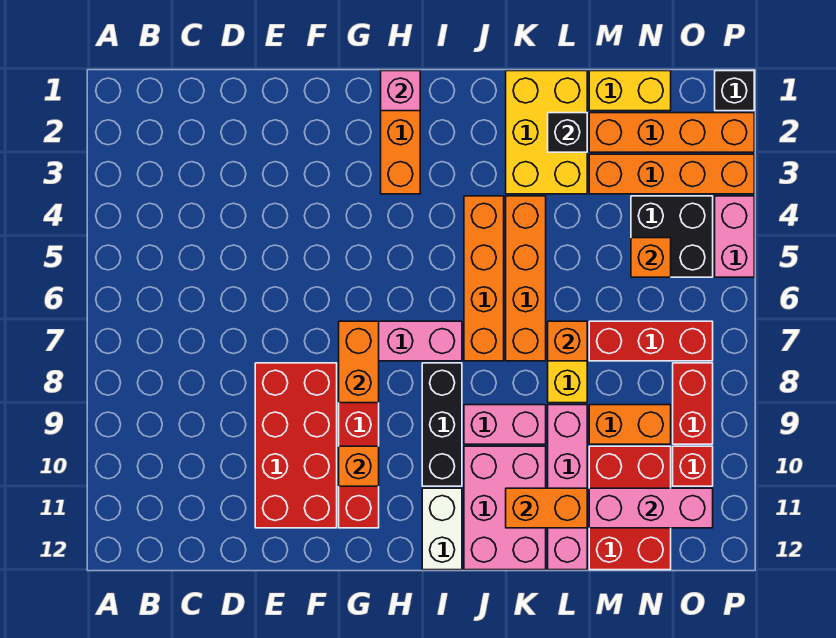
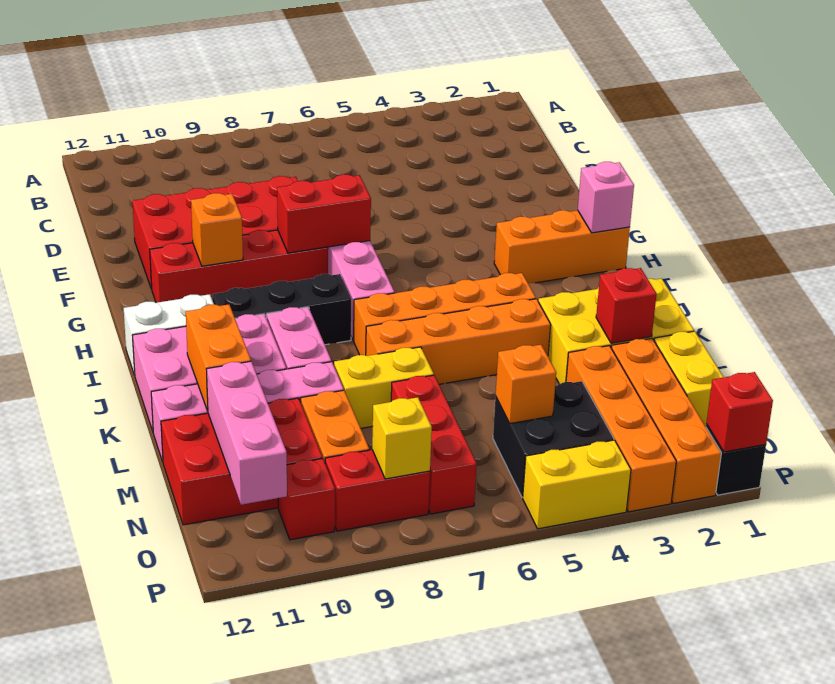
orange brick G7:G8 level 2 -> red brick G7:G8 level 2
black brick L2 level 2 -> red brick L2 level 2
orange brick L7 level 2 -> none
none -> yellow brick O8 level 2
none -> red brick P1 level 2
pink brick P4:P5 level 1 -> yellow brick P4:P5 level 1

